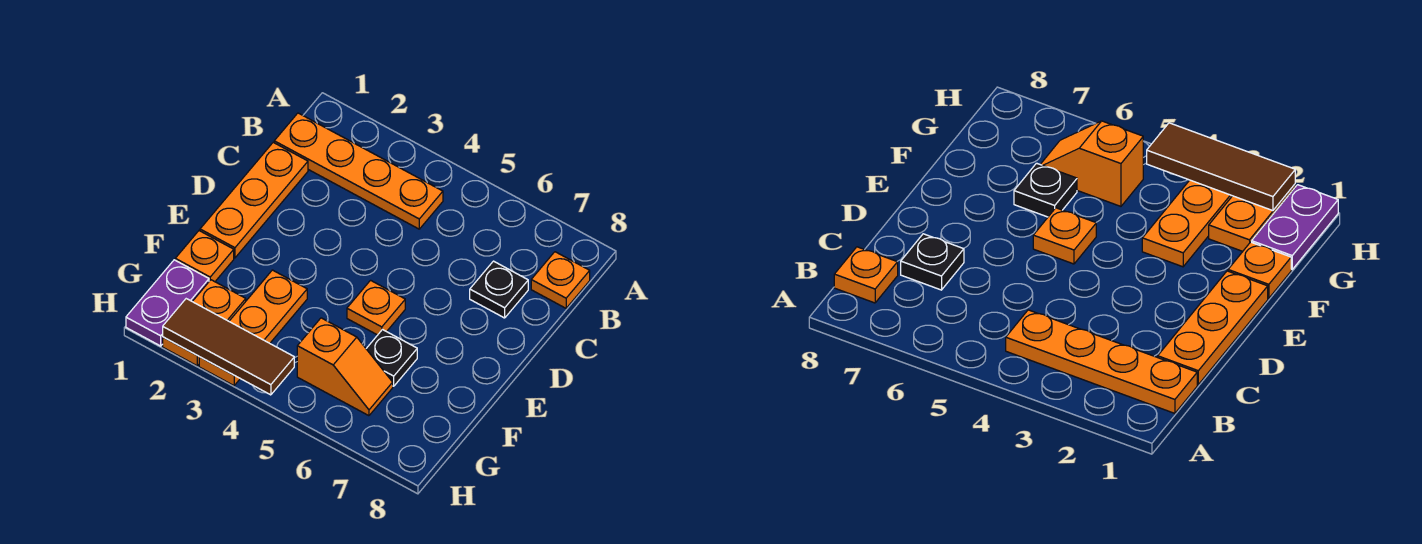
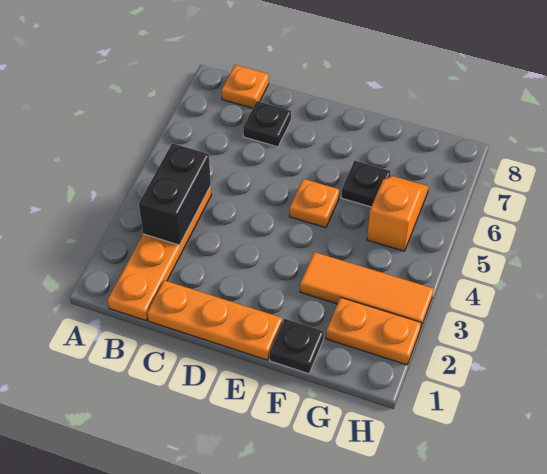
none -> black brick B3:B4 level 2
orange plate F1 level 1 -> black plate F1 level 1
orange plate F3:H3 level 1 -> orange tile F3:H3 level 1
purple plate G1:H1 level 1 -> none
brown tile H2:H4 level 2 -> none

